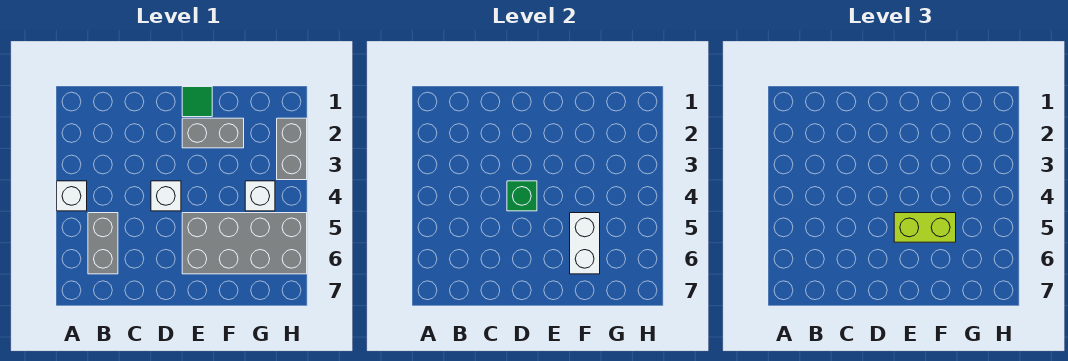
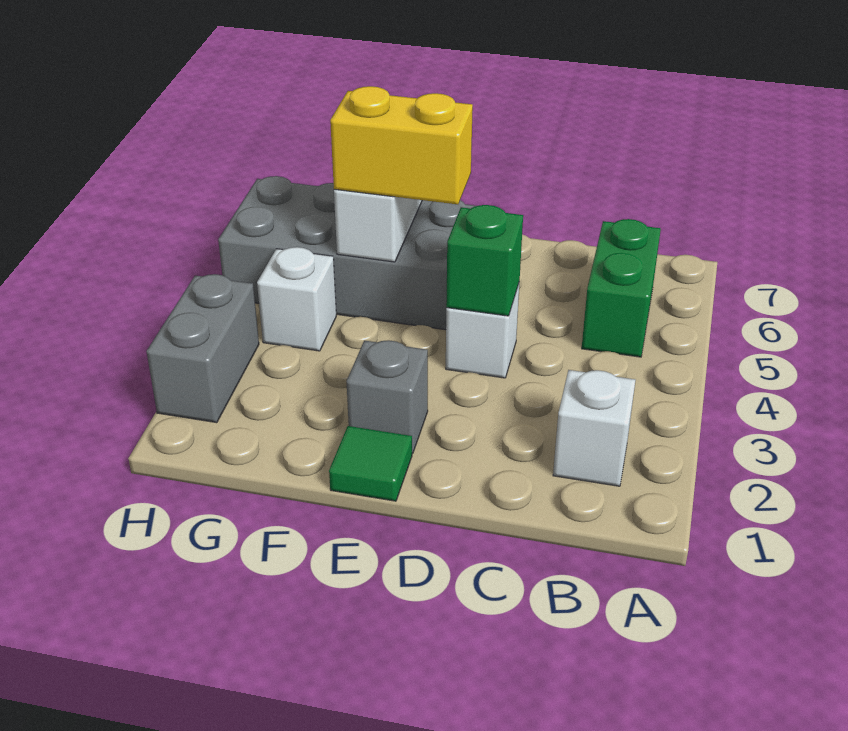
white brick A4 level 1 -> white brick B2 level 1
grey brick B5:B6 level 1 -> green brick B5:B6 level 1
grey brick E2:F2 level 1 -> grey brick E2 level 1
lime brick E5:F5 level 3 -> yellow brick E5:F5 level 3

